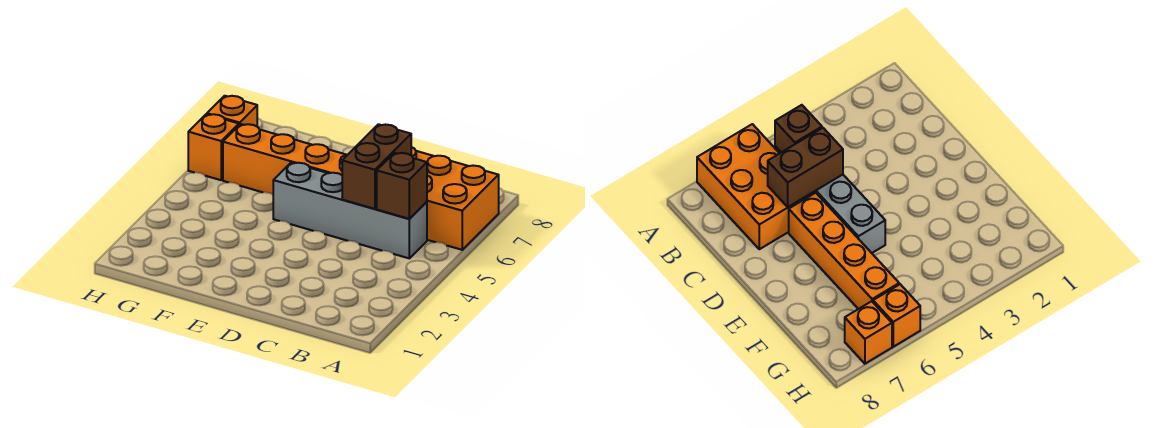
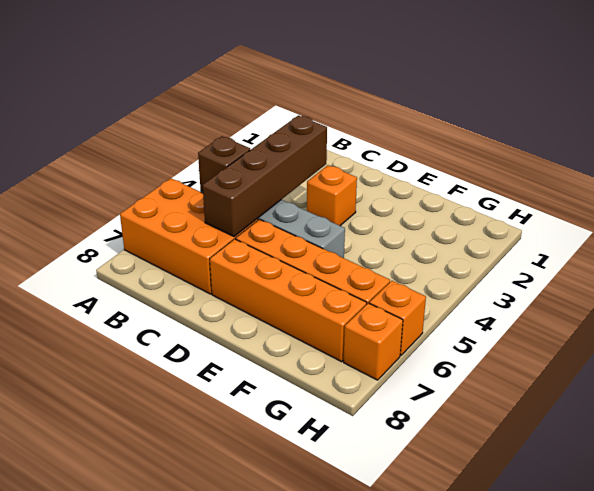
brown brick C5:C6 level 2 -> brown brick C3:C6 level 2
none -> orange brick D3 level 1
none -> orange brick D7:G7 level 1

